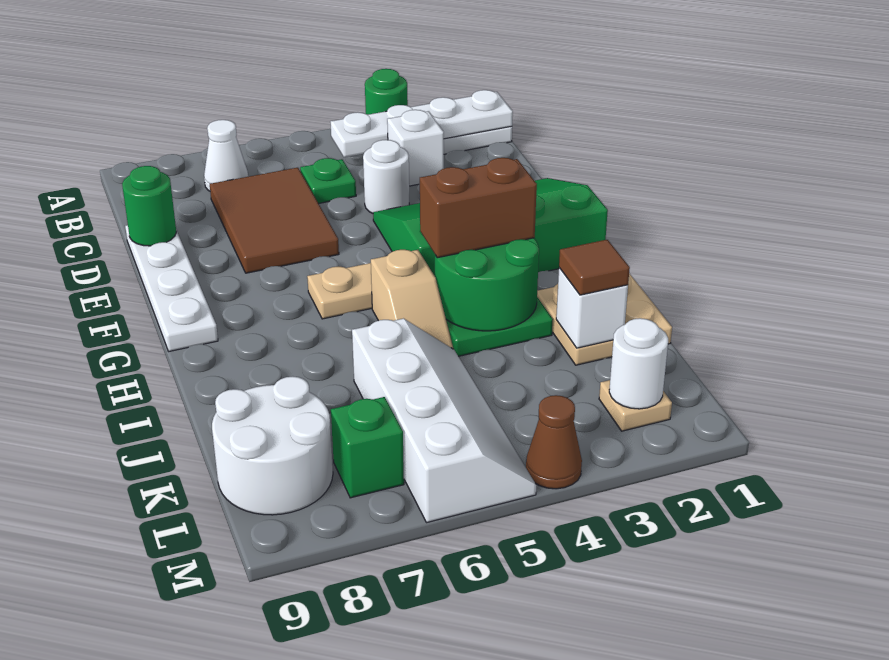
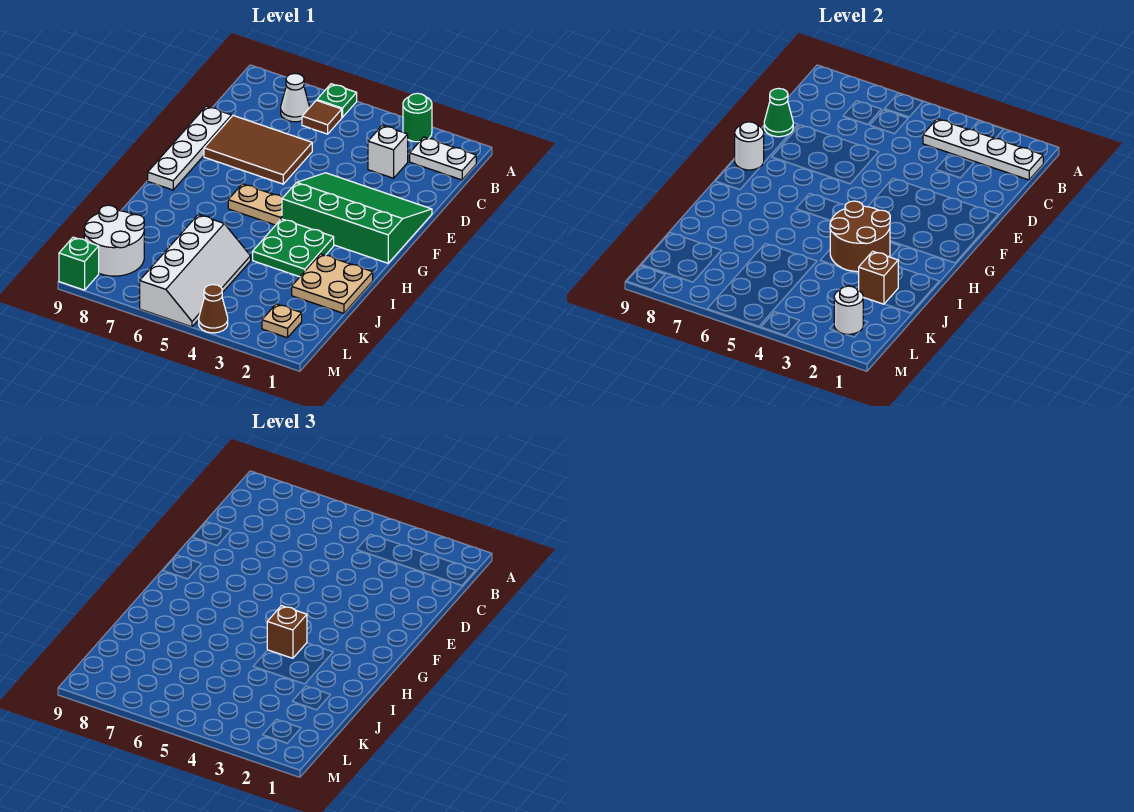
green plate C5 level 1 -> green plate A6 level 1
brown tile C6:E7 level 1 -> brown tile D6:E8 level 1
white round brick D4 level 1 -> white round brick F9 level 2
green round brick D9 level 2 -> green cone D9 level 2
green round brick H3:I4 level 2 -> brown round brick H3:I4 level 2
brown brick H3:H4 level 3 -> brown brick H4 level 3
tan slope H5:I5 level 1 top H -> none
white brick J2 level 2 -> brown brick J2 level 2
brown tile J2 level 3 -> brown tile B6 level 1
green brick L7 level 1 -> green brick M9 level 1

